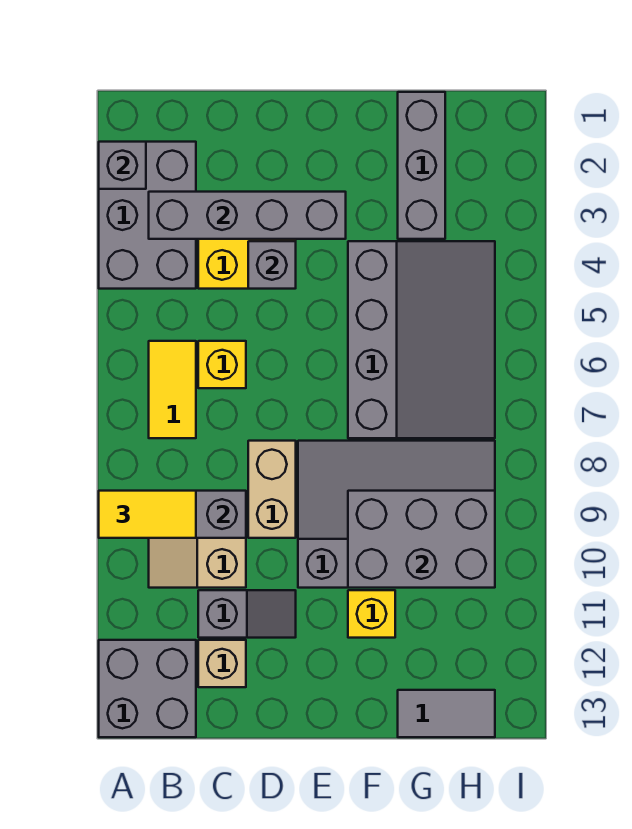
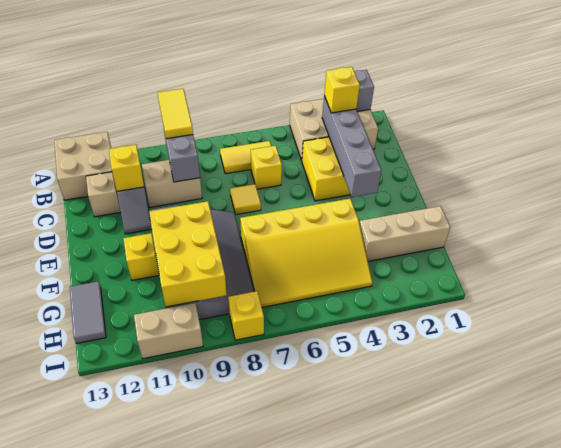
grey brick A2:B4 level 1 -> tan brick A2:B4 level 1
grey brick A12:B13 level 1 -> tan brick A12:B13 level 1
none -> yellow brick B3 level 3
none -> yellow brick C11 level 2
grey brick D4 level 2 -> none
none -> yellow tile D7 level 1
tan brick D8:D9 level 1 -> tan brick I10:I11 level 1
grey slope F4:H7 level 1 top F -> yellow slope F4:H7 level 1 top F
grey brick F9:H10 level 2 -> yellow brick F9:H10 level 2
grey brick G1:G3 level 1 -> tan brick G1:G3 level 1
none -> yellow brick I8 level 1

